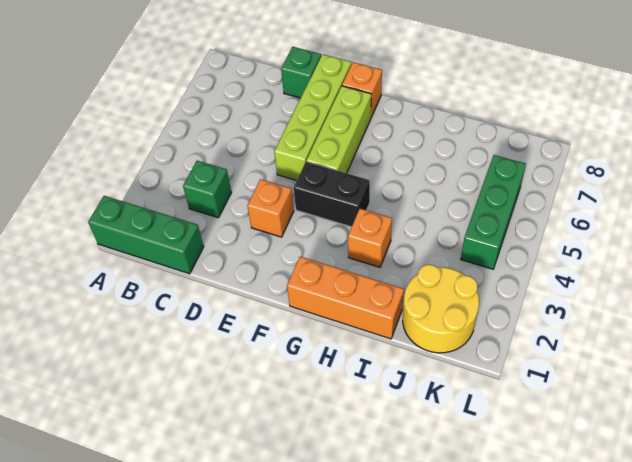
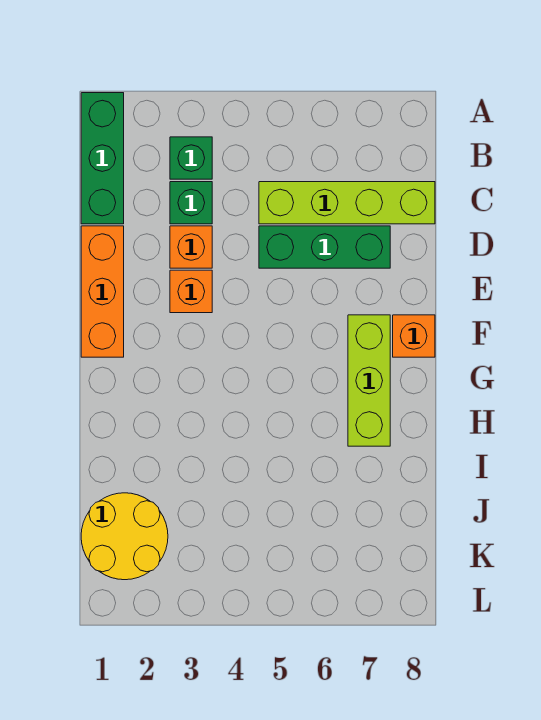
green brick D8 level 1 -> green brick B3 level 1
lime brick E5:E8 level 1 -> lime brick C5:C8 level 1
black brick F4:G4 level 1 -> none
lime brick F5:F7 level 1 -> lime brick F7:H7 level 1
orange brick G1:I1 level 1 -> orange brick D1:F1 level 1
orange brick H3 level 1 -> orange brick D3 level 1
green brick K4:K6 level 1 -> green brick D5:D7 level 1

